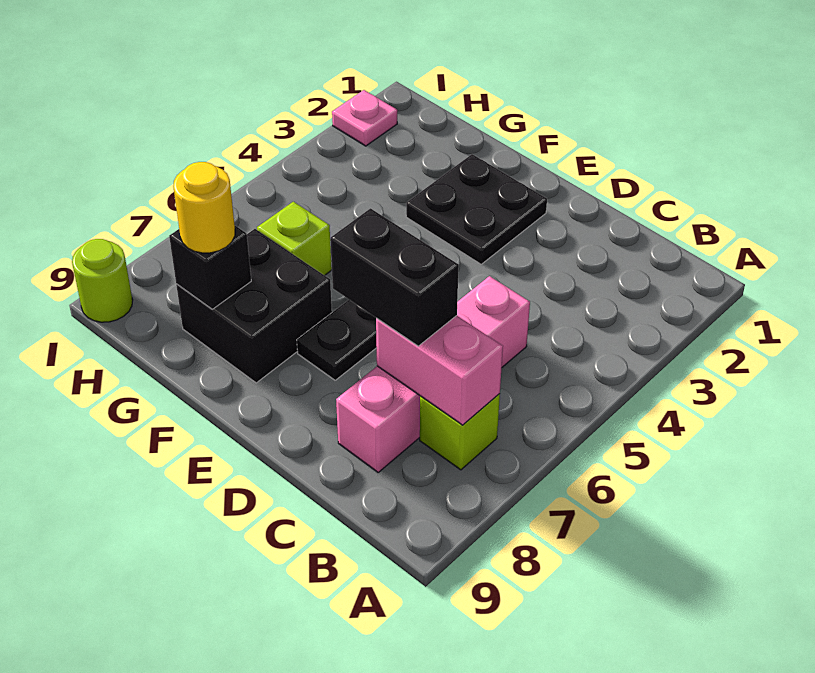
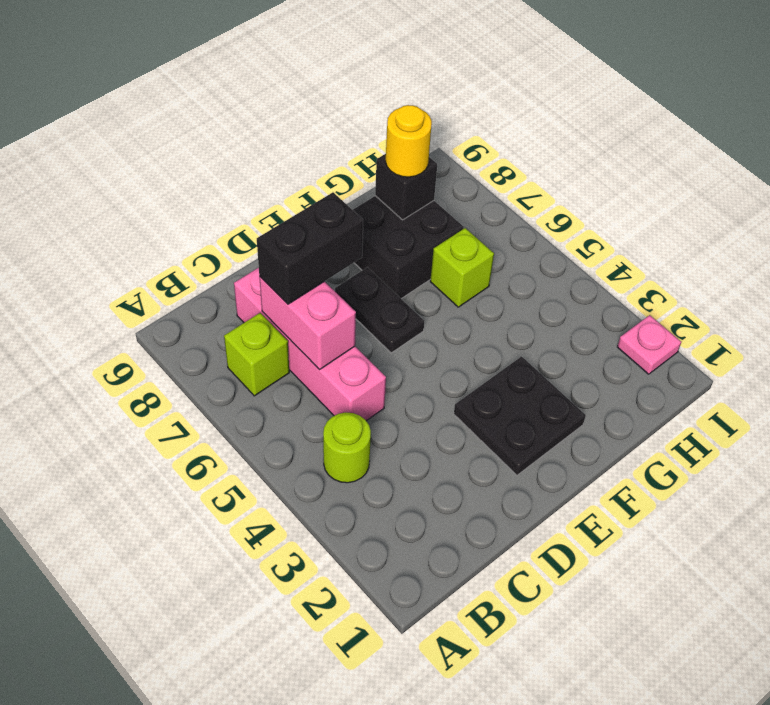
pink brick B7:C7 level 2 -> pink brick C6:C7 level 2
lime round brick I9 level 1 -> lime round brick B4 level 1

